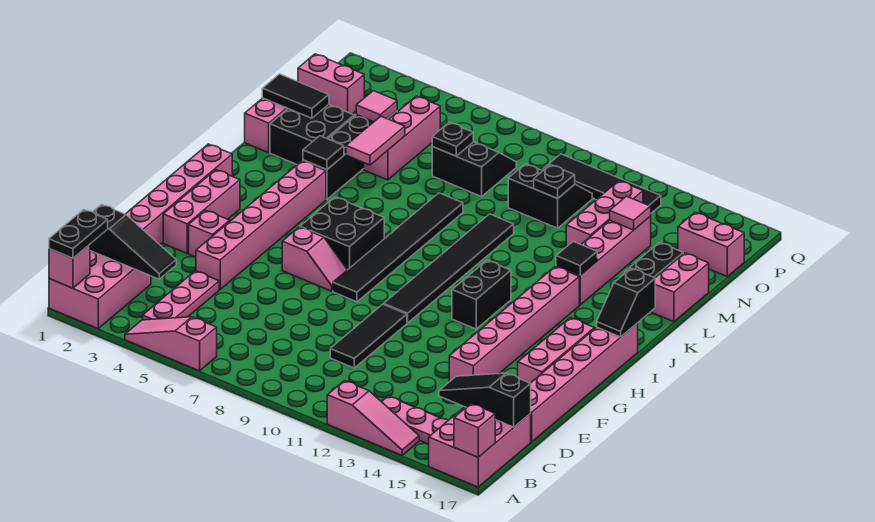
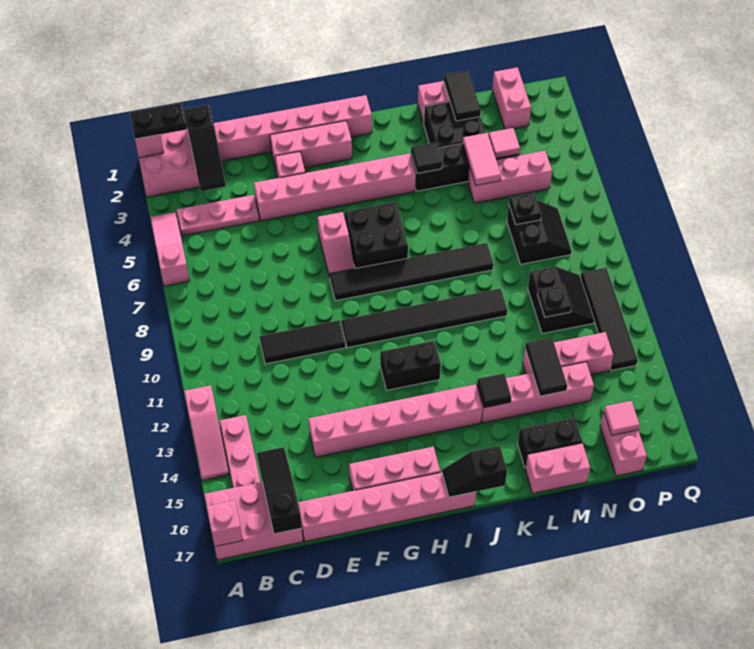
pink tile L5:M5 level 2 -> pink tile M4:M5 level 2
none -> black tile M13:M14 level 2
pink tile N14 level 2 -> pink tile O16 level 2

